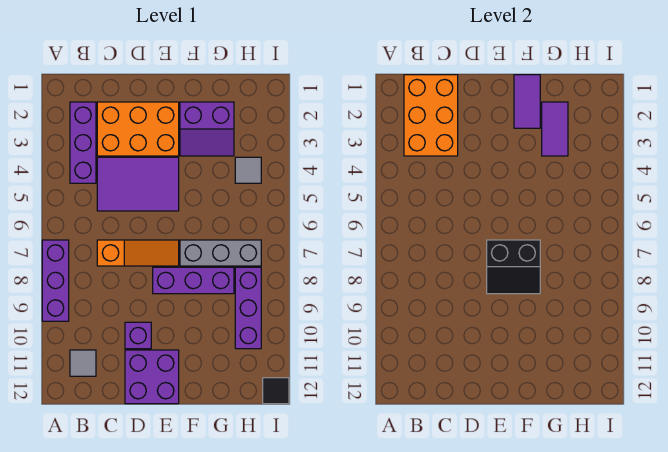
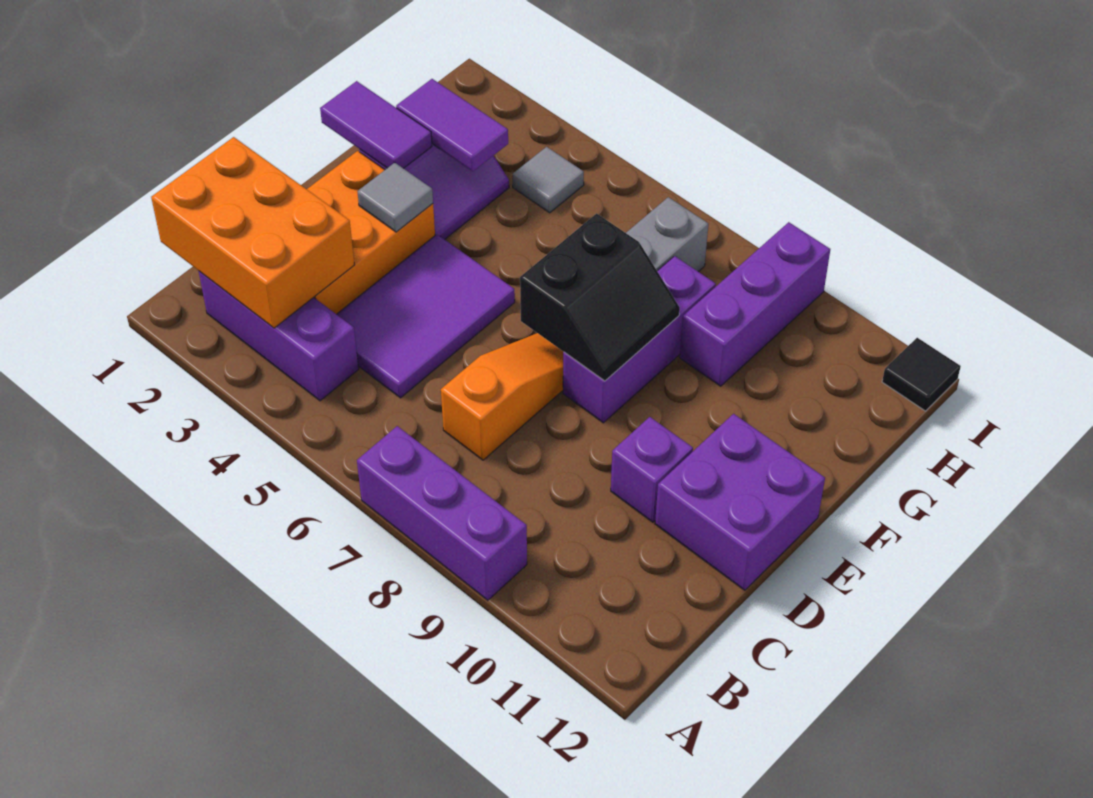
grey tile B11 level 1 -> grey tile E3 level 2
purple brick H8:H10 level 1 -> purple brick G9:I9 level 1

